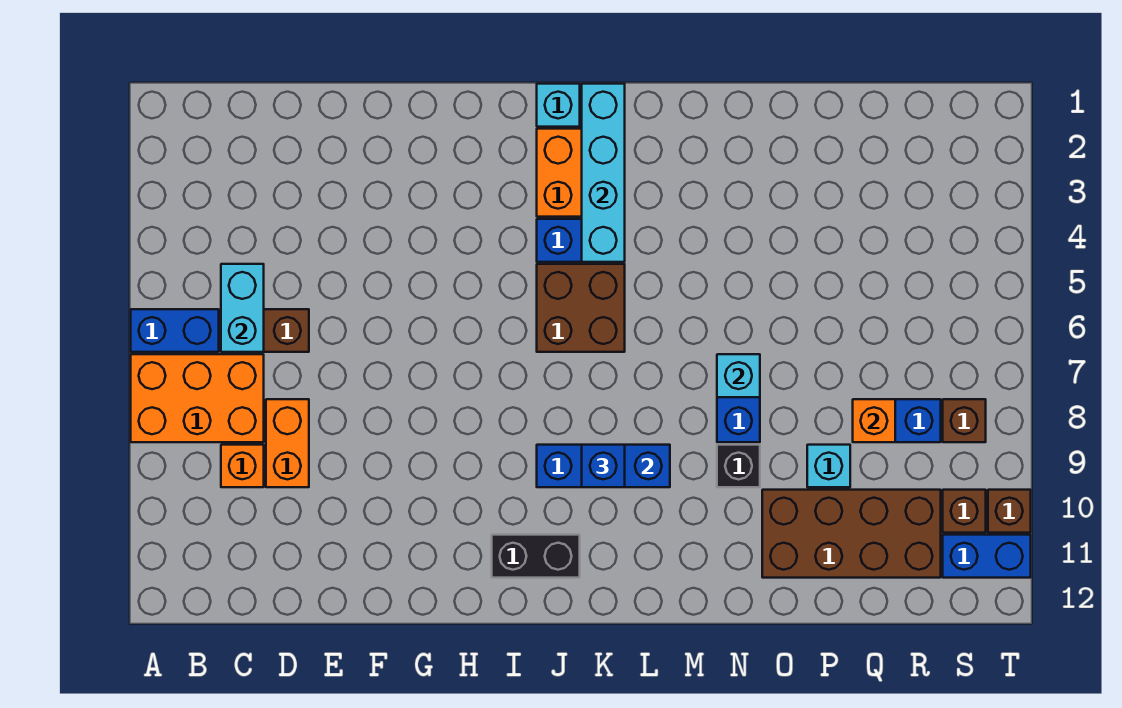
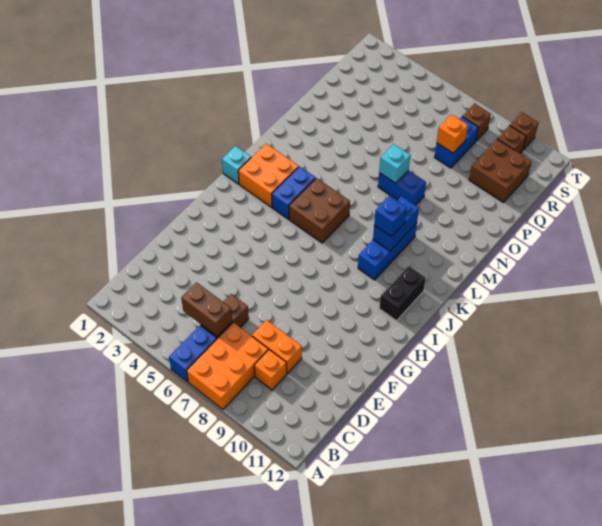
cyan brick C5:C6 level 2 -> brown brick C5:C6 level 2
cyan brick K1:K4 level 2 -> none
black brick N9 level 1 -> none
brown brick O10:R11 level 1 -> brown brick Q10:R11 level 1
cyan brick P9 level 1 -> none
blue brick S11:T11 level 1 -> none

